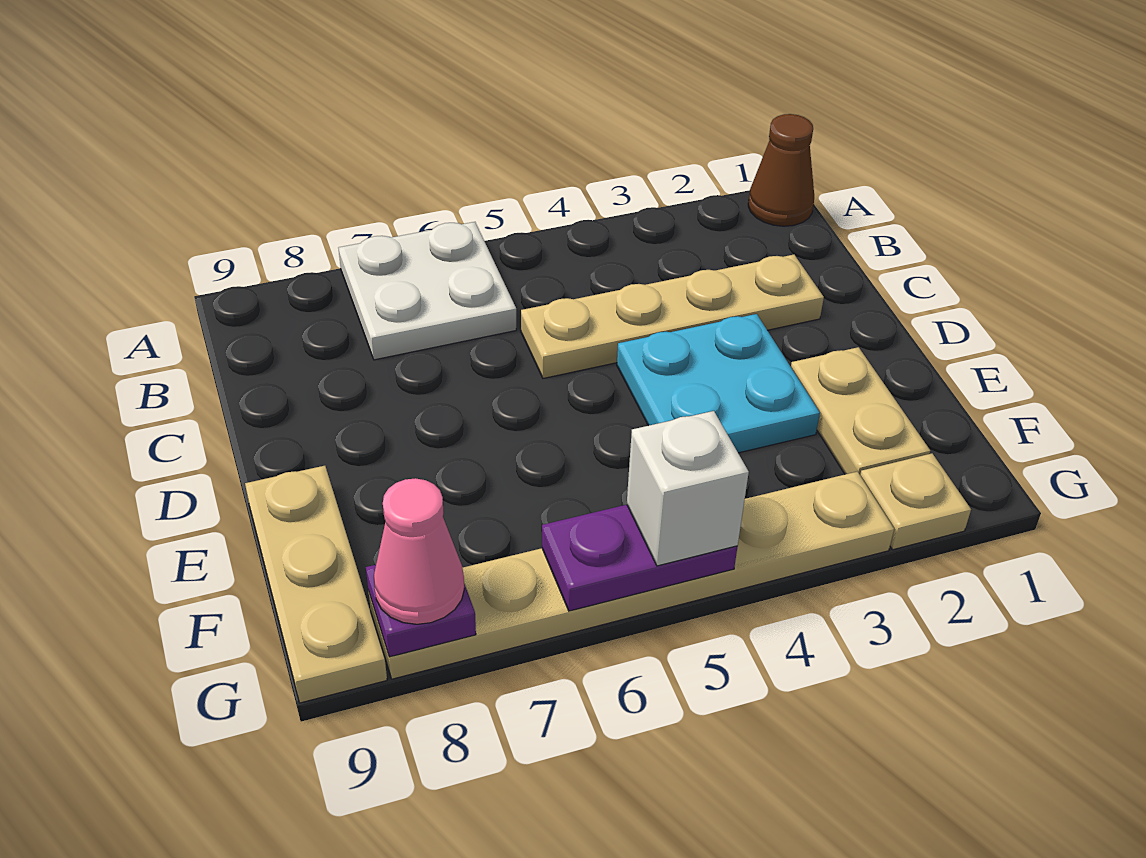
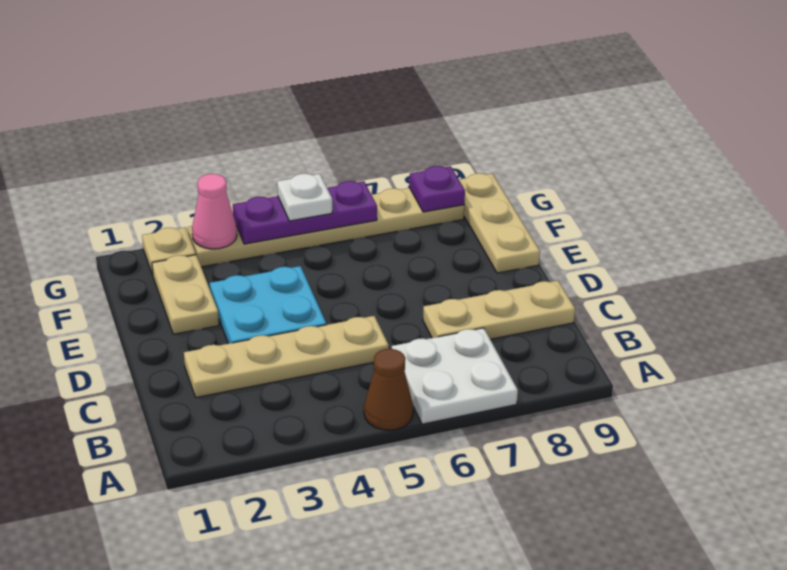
brown cone A1 level 1 -> brown cone A5 level 1
none -> tan plate C7:C9 level 1
purple plate G5:G6 level 2 -> purple plate G4:G6 level 2
white brick G5 level 3 -> white plate G5 level 3
pink cone G8 level 3 -> pink cone G3 level 2

